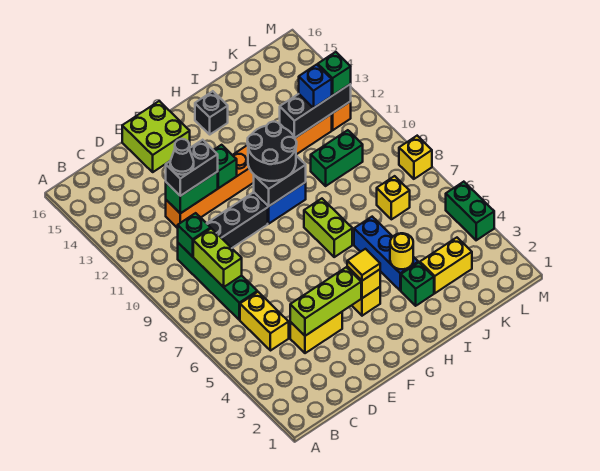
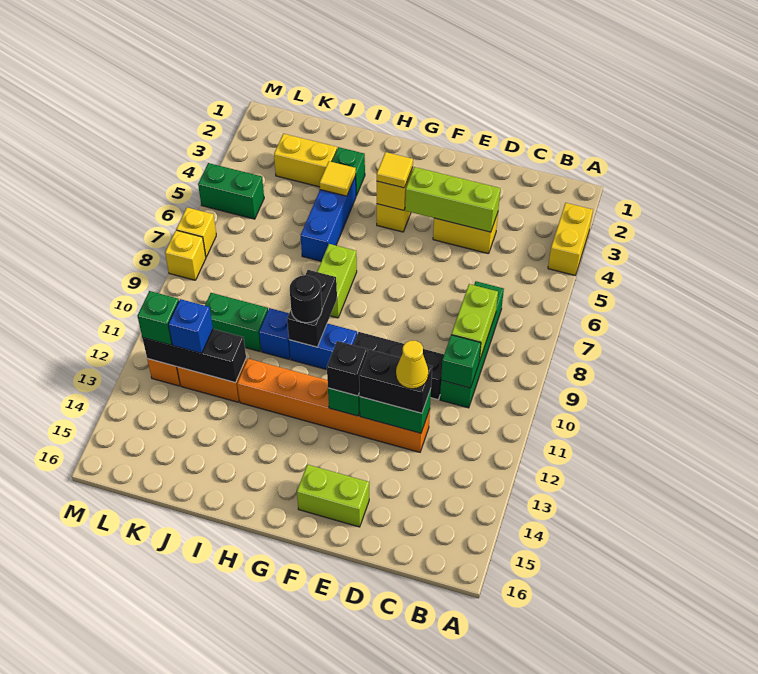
yellow brick C5:C6 level 1 -> yellow brick A3:A4 level 1
black cone D12 level 4 -> yellow cone D12 level 4
lime brick E15:F16 level 1 -> lime brick E15:F15 level 1
black brick G10:H10 level 2 -> black brick H9:H10 level 2
black round brick G10:H11 level 3 -> black round brick H10 level 3
black brick H15 level 1 -> black brick F12 level 3
yellow round brick I4 level 2 -> yellow tile I4 level 2
none -> blue brick I10 level 1
yellow brick K7 level 1 -> yellow brick M7 level 1
green brick M4:M5 level 1 -> green brick L5:M5 level 1

